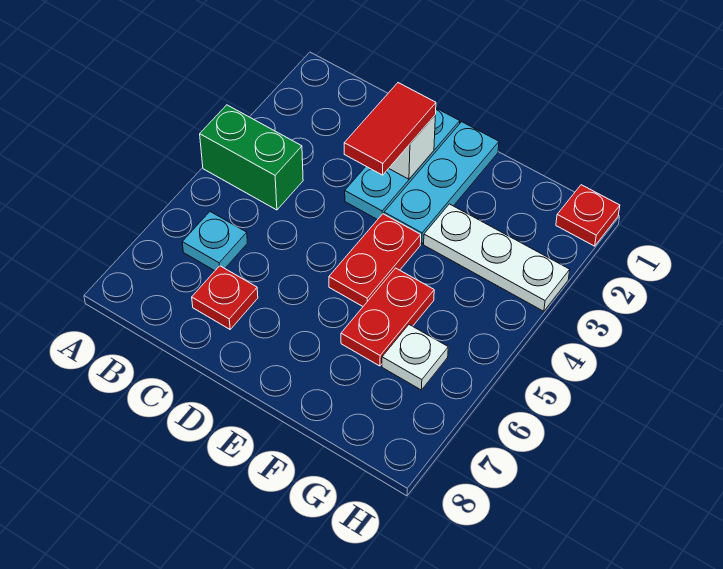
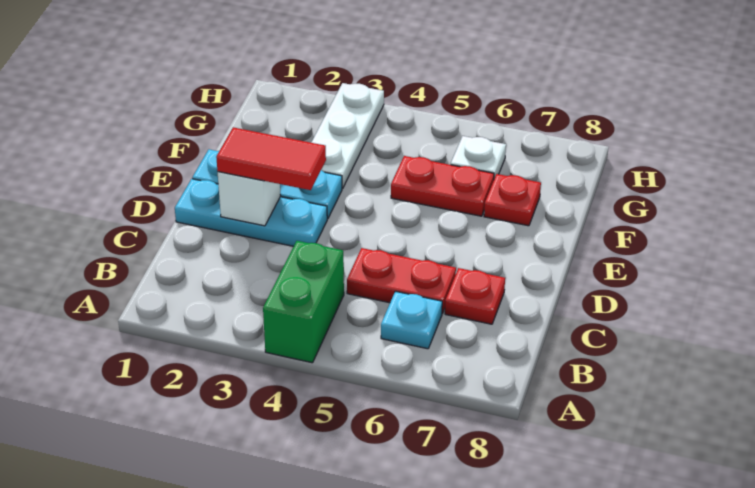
red plate E4:E5 level 1 -> red plate C5:C6 level 1
red plate H1 level 1 -> red plate F7 level 1

